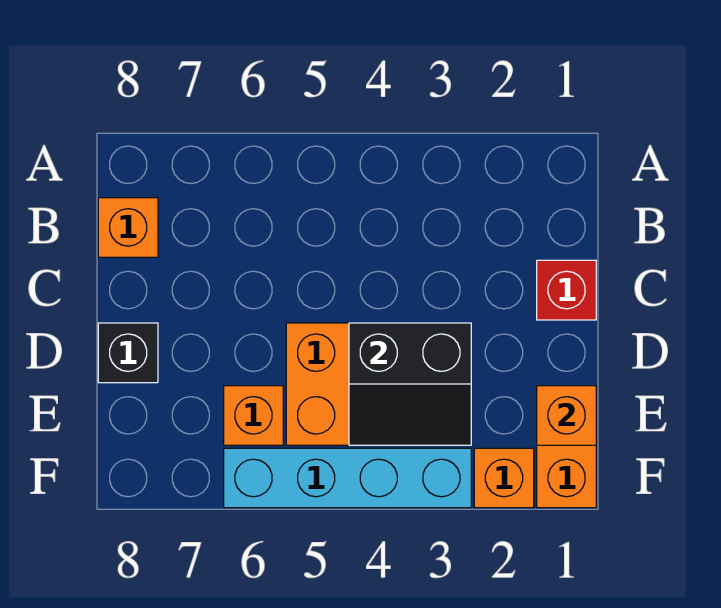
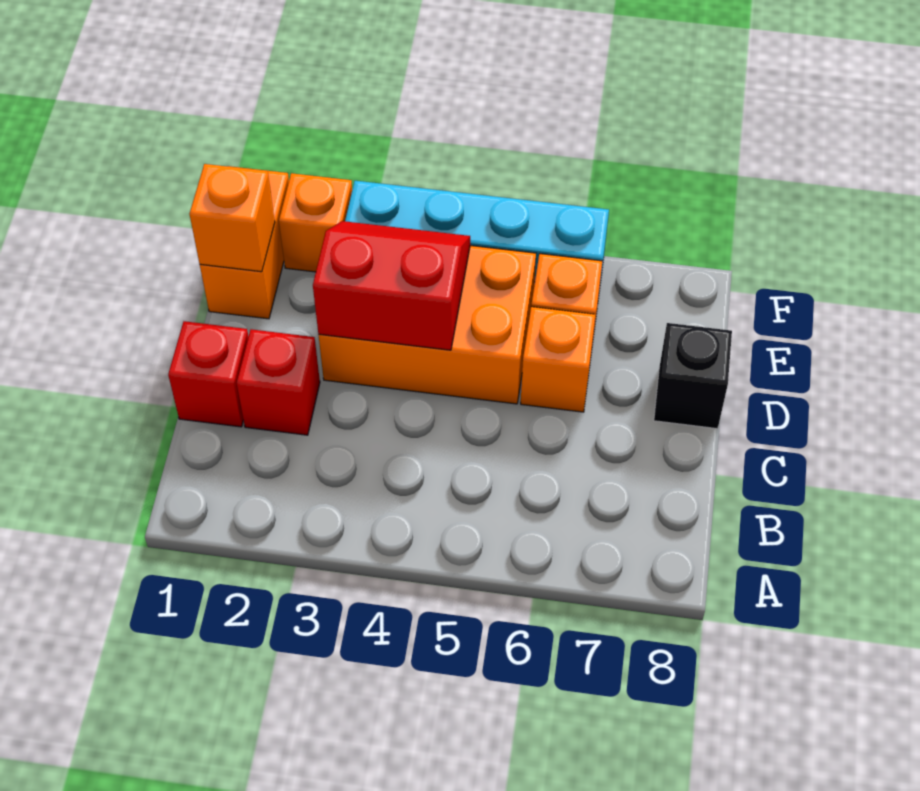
orange brick B8 level 1 -> orange brick D6 level 1
none -> red brick C2 level 1
black slope D3:E4 level 2 top D -> red slope D3:E4 level 2 top D

